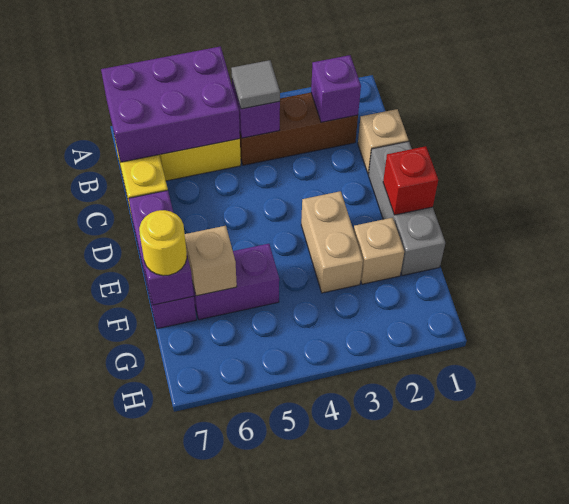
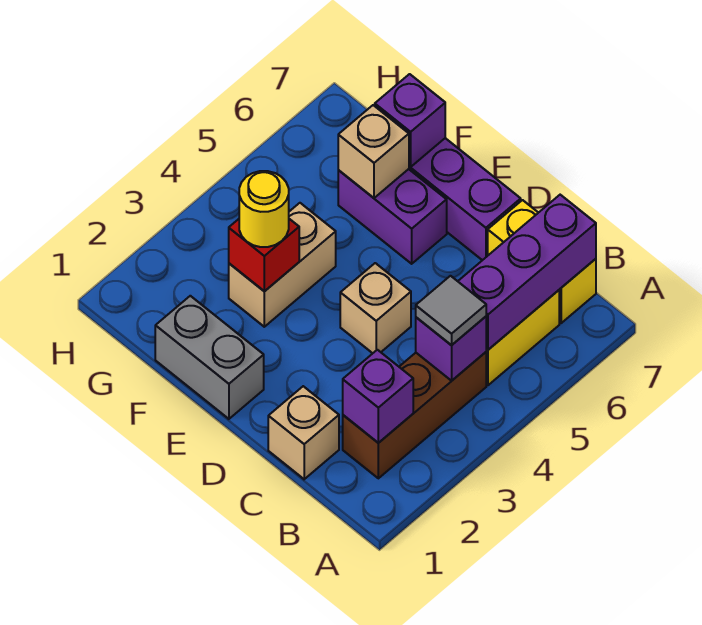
purple brick A5:B7 level 2 -> purple brick B5:B7 level 2
grey brick D1:F1 level 1 -> grey brick E1:F1 level 1
red brick E1 level 2 -> red brick F3 level 2
tan brick E3:F3 level 1 -> tan brick F3:F4 level 1
tan brick F2 level 1 -> tan brick D4 level 1
purple brick F5:F6 level 1 -> purple brick E6:F6 level 1
yellow round brick F7 level 3 -> yellow round brick F3 level 3

